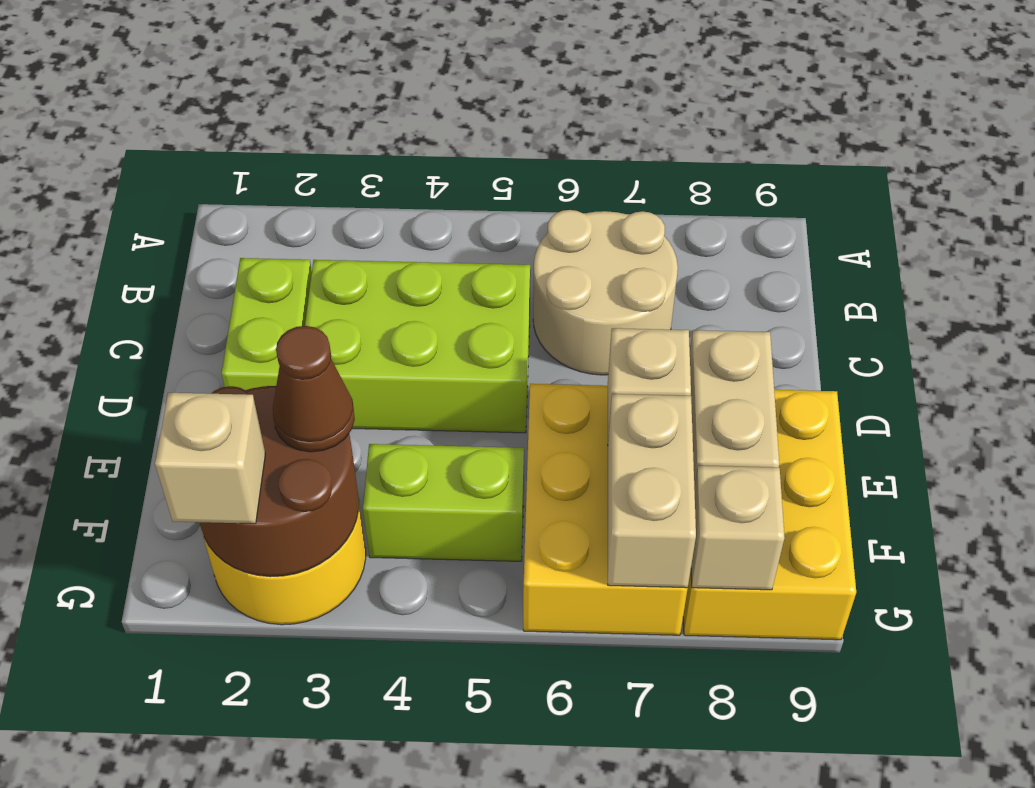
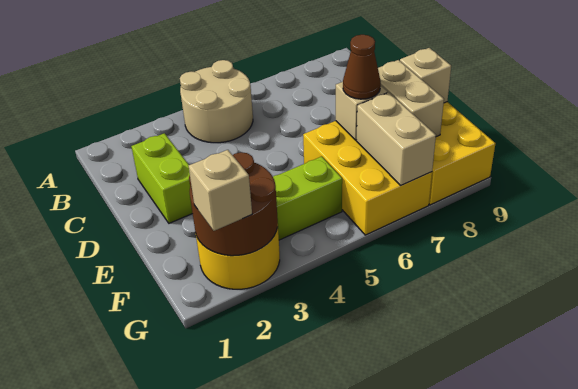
tan round brick B6:C7 level 1 -> tan round brick A4:B5 level 1
lime brick C3:D5 level 1 -> none
brown cone F3 level 3 -> brown cone E7 level 3
tan brick G8 level 2 -> tan brick E9 level 2

